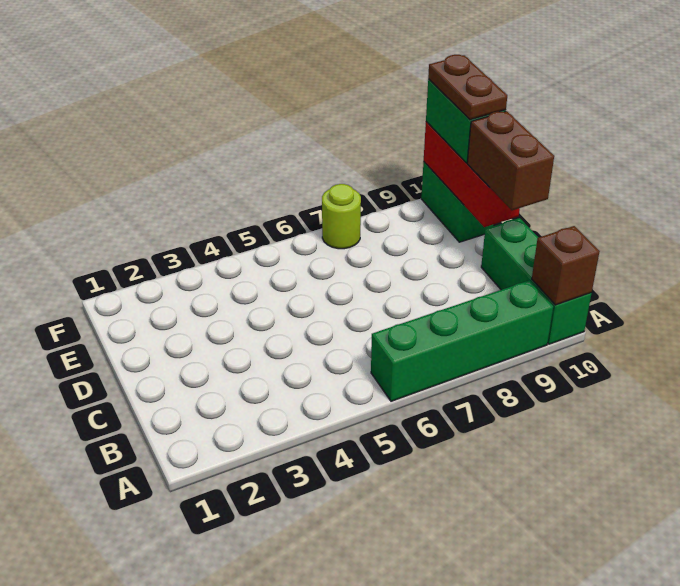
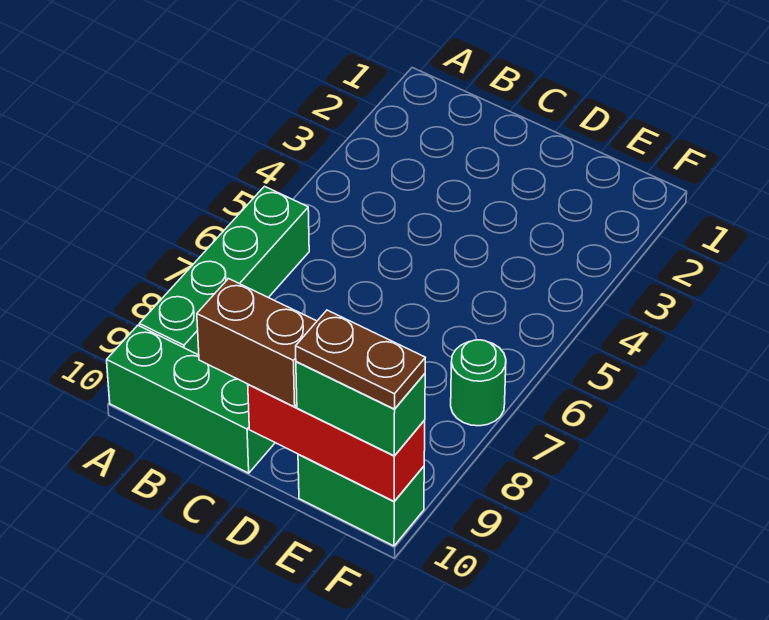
brown brick A10 level 2 -> none
lime round brick F7 level 1 -> green round brick F7 level 1

